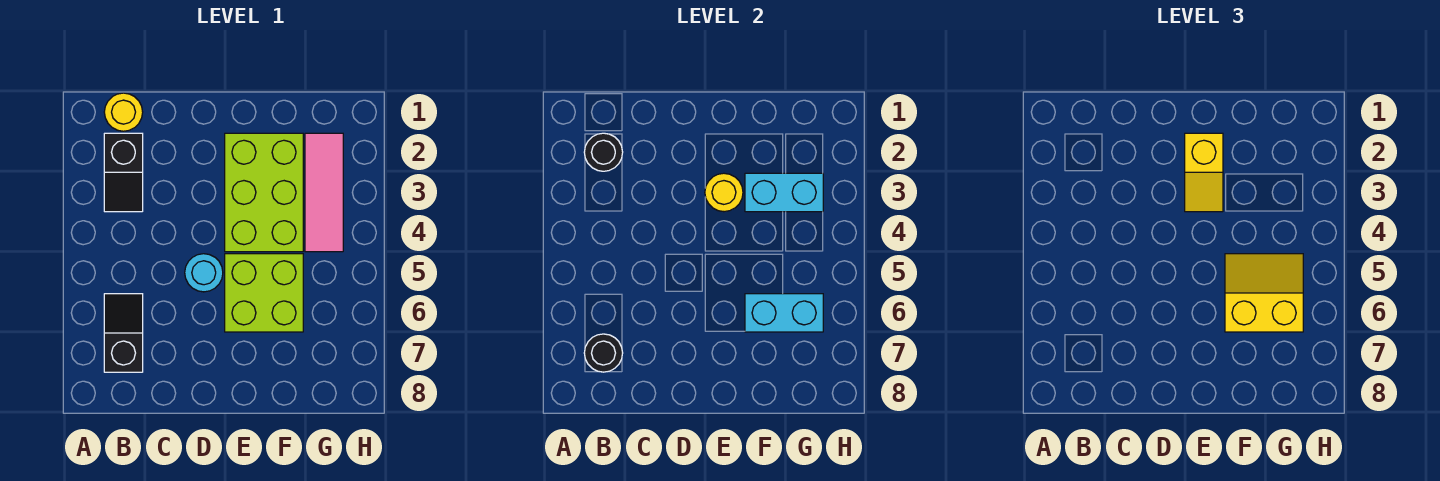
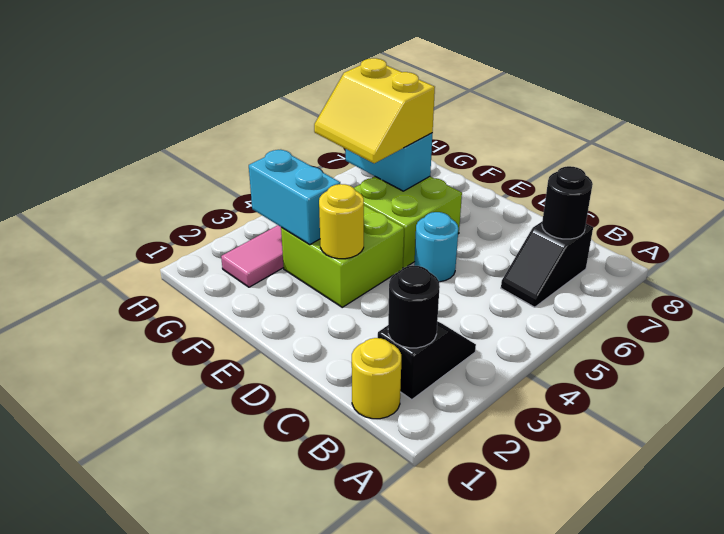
lime brick E2:F4 level 1 -> lime brick E3:F4 level 1
yellow slope E2:E3 level 3 top 2 -> none

